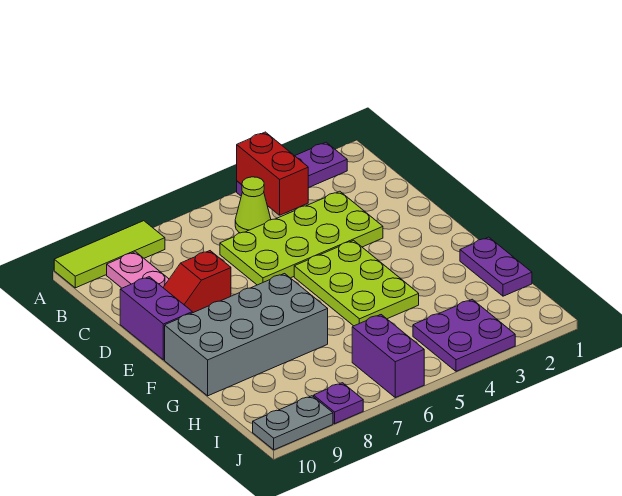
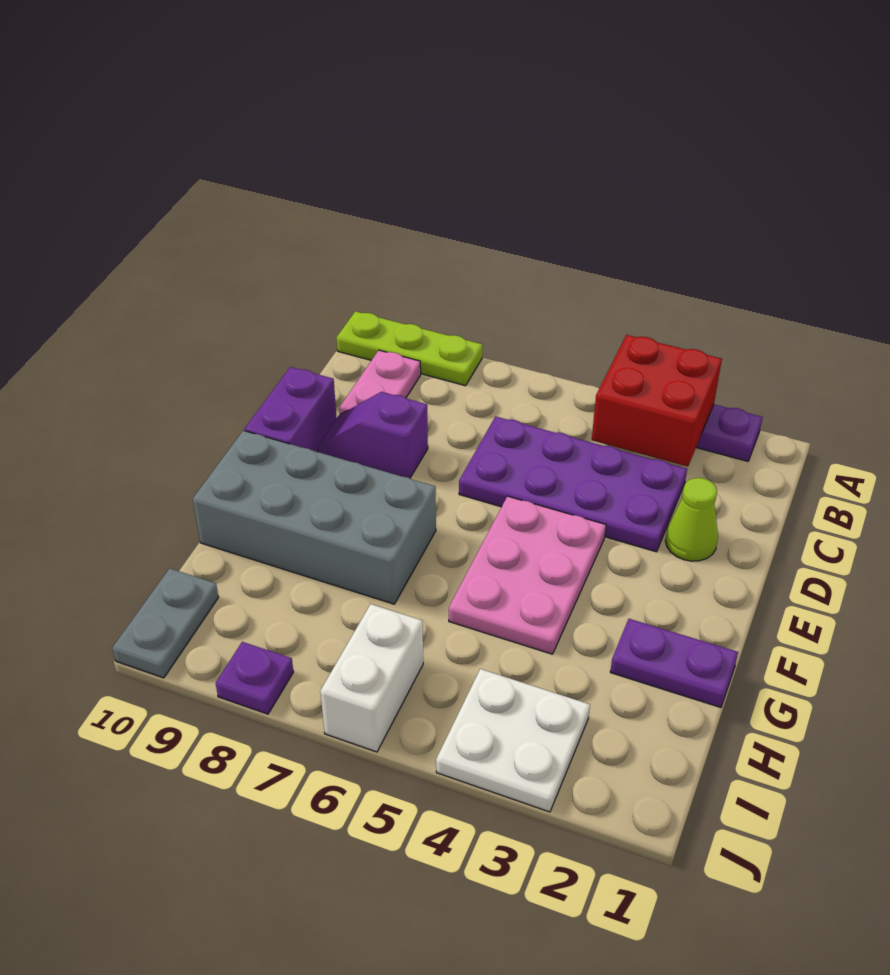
red brick A4:B4 level 2 -> red brick A3:B4 level 2
lime tile A8:A10 level 1 -> lime plate A8:A10 level 1
lime cone B5 level 1 -> lime cone D2 level 1
lime plate C3:D6 level 1 -> purple plate C3:D6 level 1
red slope D8:D9 level 1 top 8 -> purple slope D8:D9 level 1 top 8
lime plate E4:G5 level 1 -> pink plate E4:G5 level 1
purple plate G1:H1 level 1 -> purple plate G1:G2 level 1
purple plate I3:J4 level 1 -> white plate I3:J4 level 1
purple brick I6:J6 level 1 -> white brick I6:J6 level 1
grey plate J9:J10 level 1 -> grey plate I10:J10 level 1

